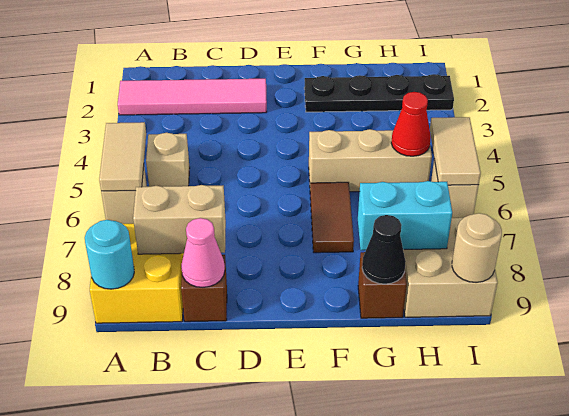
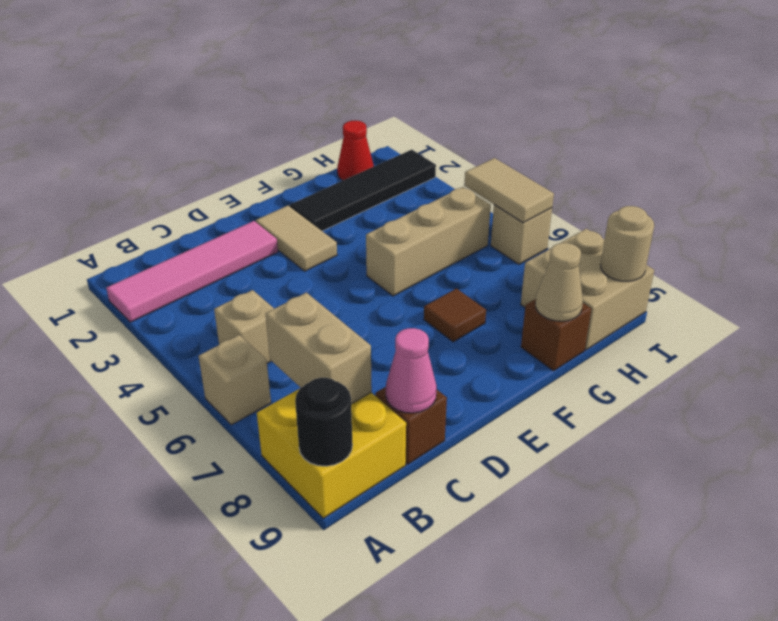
tan tile A5:A6 level 2 -> tan tile E2:E3 level 1
cyan round brick A9 level 2 -> black round brick A9 level 2
tan brick B8:C8 level 2 -> tan brick B7:B8 level 2
black plate F2:I2 level 1 -> black tile F2:I2 level 1
brown tile F6:F7 level 1 -> brown tile F7 level 1
cyan brick G8:H8 level 2 -> none
black cone G9 level 2 -> tan cone G9 level 2
red cone H5 level 2 -> red cone H1 level 1

